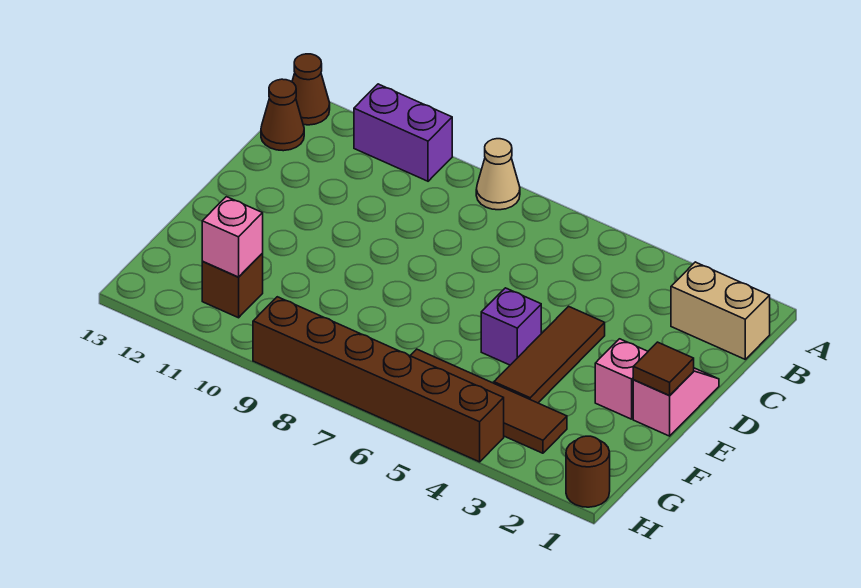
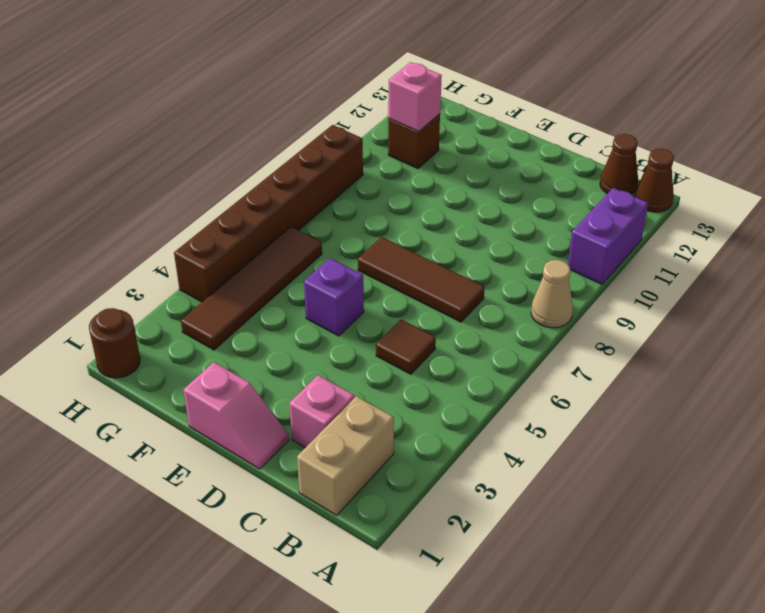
brown tile D4:F4 level 1 -> brown tile C7:E7 level 1
brown tile E1 level 2 -> brown tile C5 level 1
pink brick E2 level 1 -> pink brick C2 level 1

